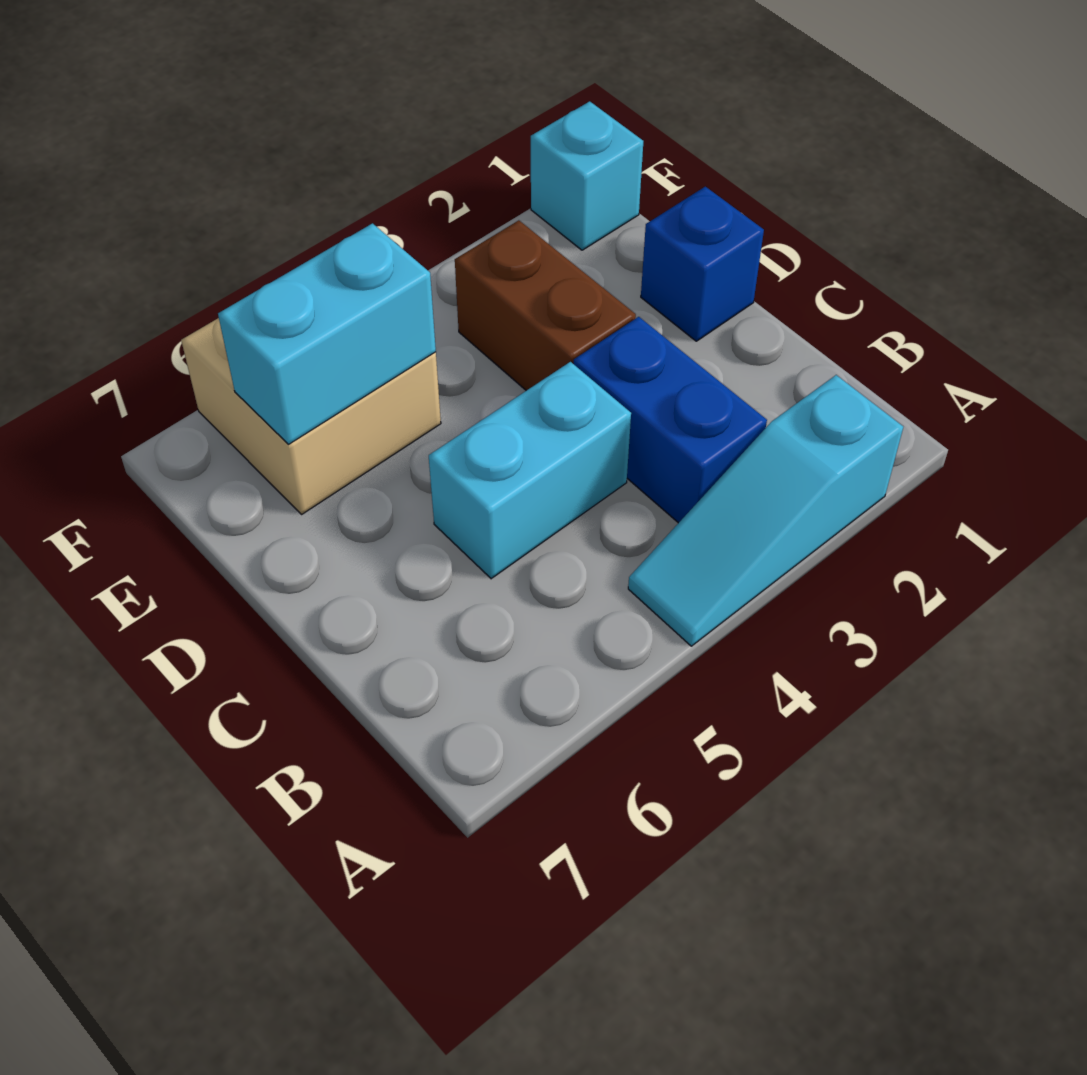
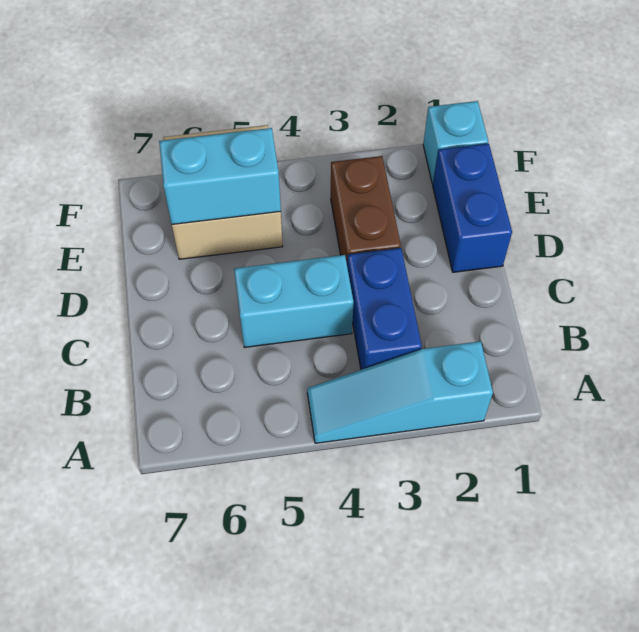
blue brick D1 level 1 -> blue brick D1:E1 level 1

